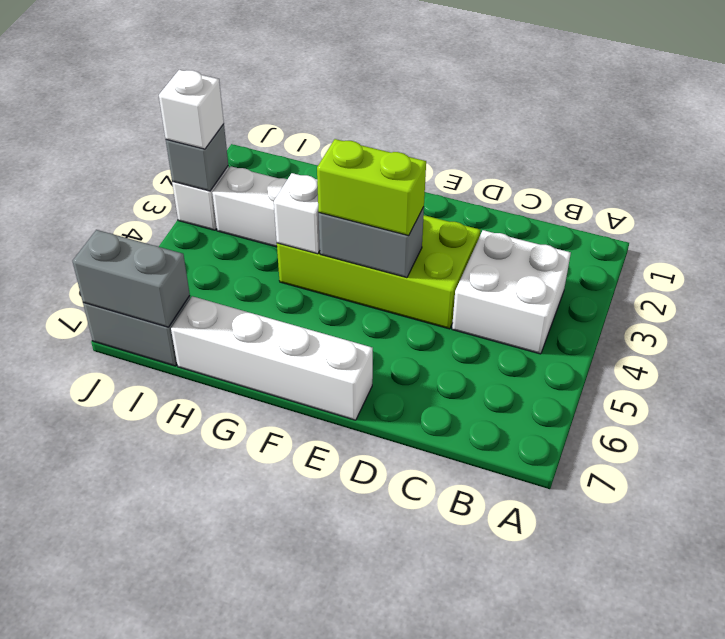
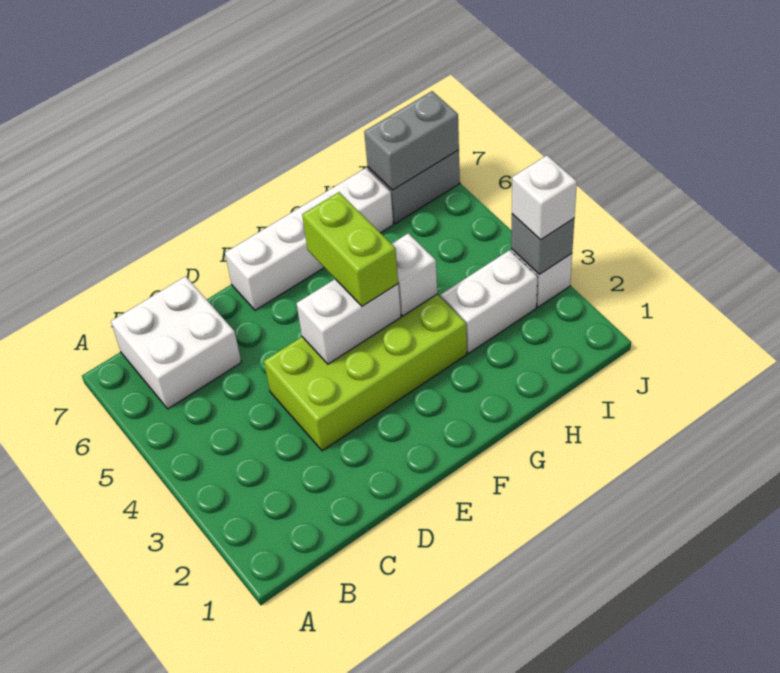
white brick B3:C4 level 1 -> white brick B6:C7 level 1
grey brick E4:F4 level 2 -> white brick E4:F4 level 2
lime brick E4:F4 level 3 -> lime brick F4:F5 level 3

